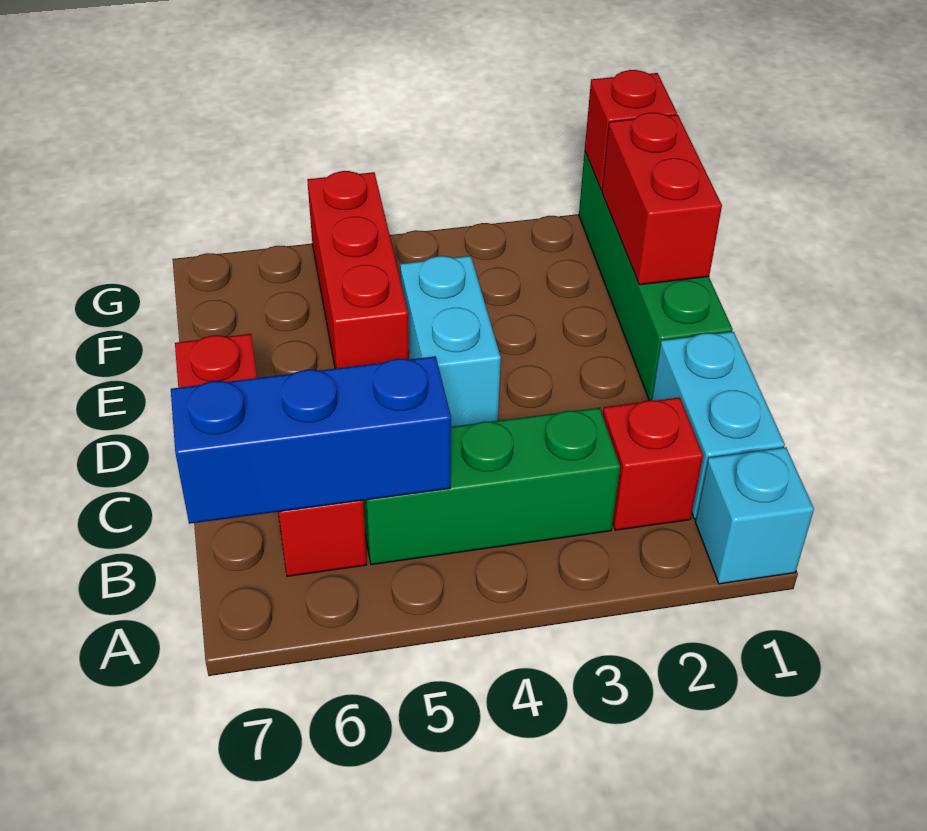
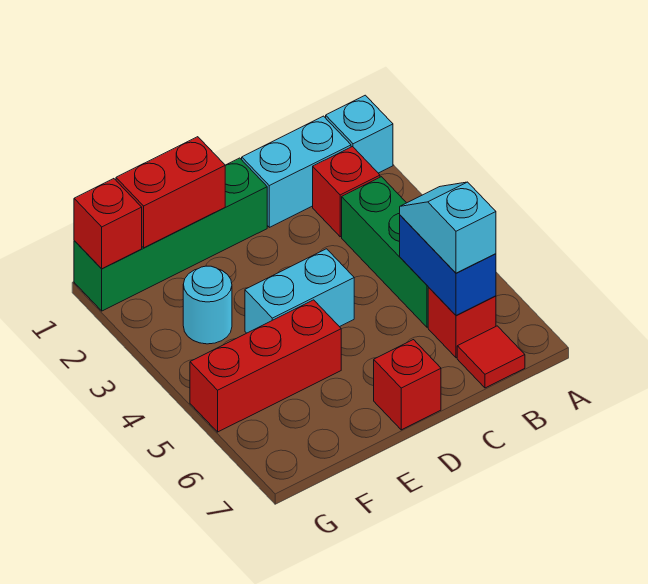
blue brick B5:B7 level 2 -> blue brick B5:B6 level 2
none -> cyan slope B5:B6 level 3 top 6
none -> red tile B7 level 1
none -> cyan round brick F3 level 1

